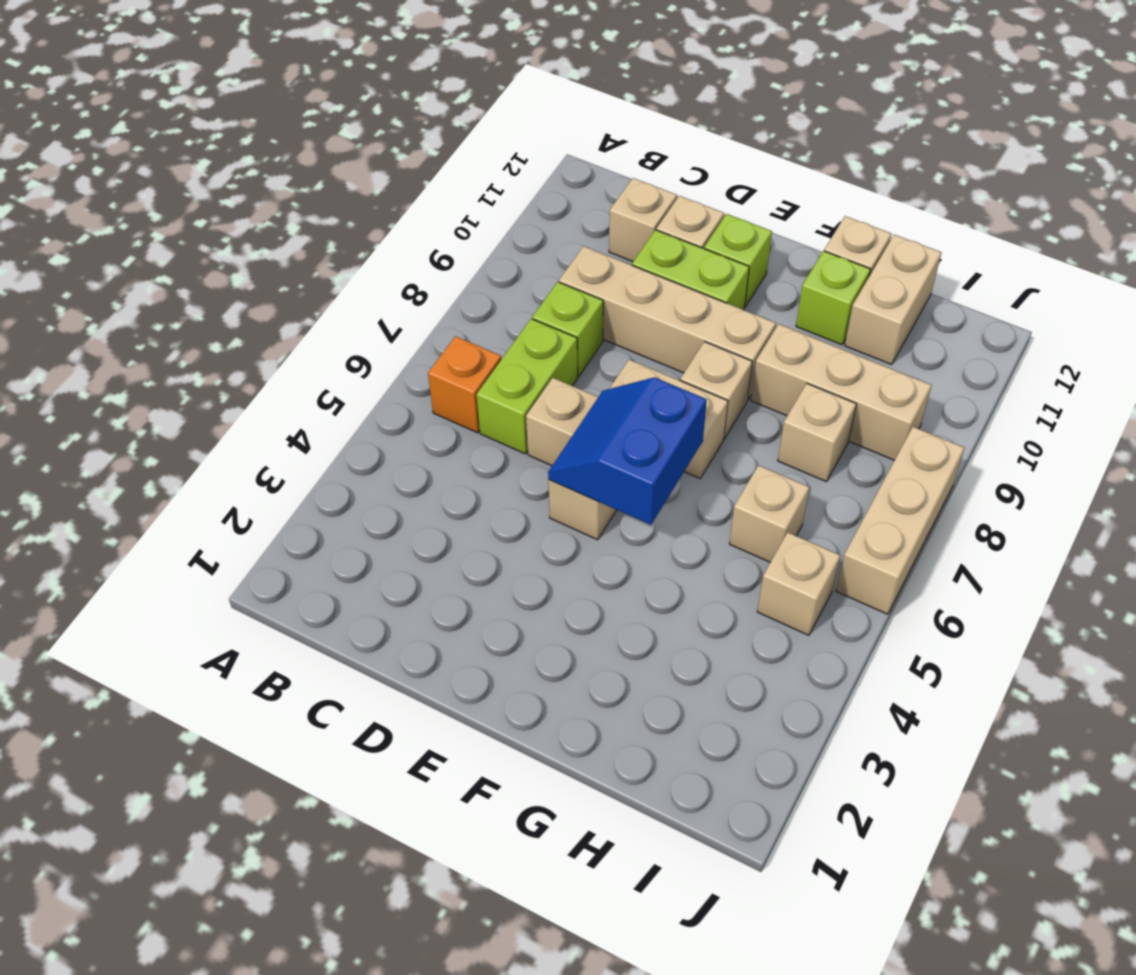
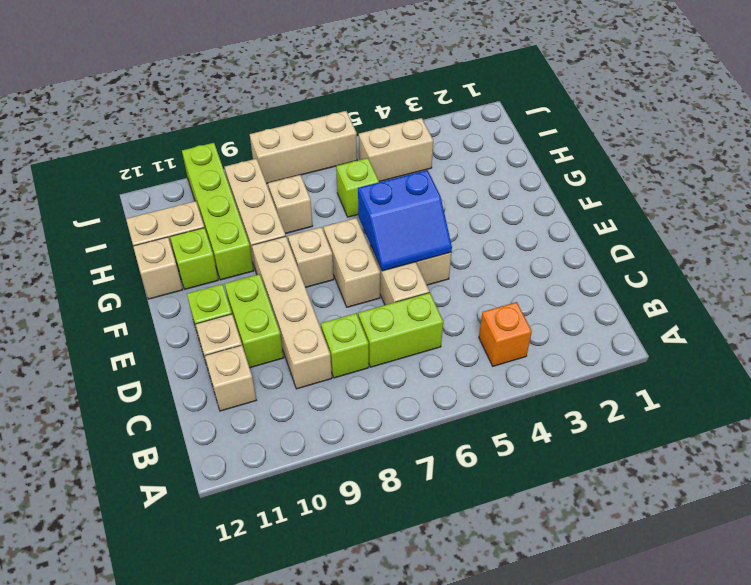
orange brick B6 level 1 -> orange brick B4 level 1
none -> lime brick G10:J10 level 1
tan brick H6 level 1 -> lime brick H6 level 1
tan brick I5 level 1 -> tan brick I4:I5 level 1

